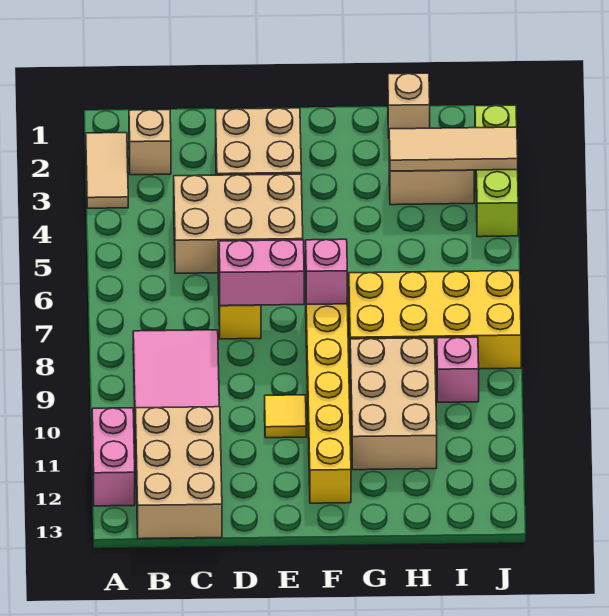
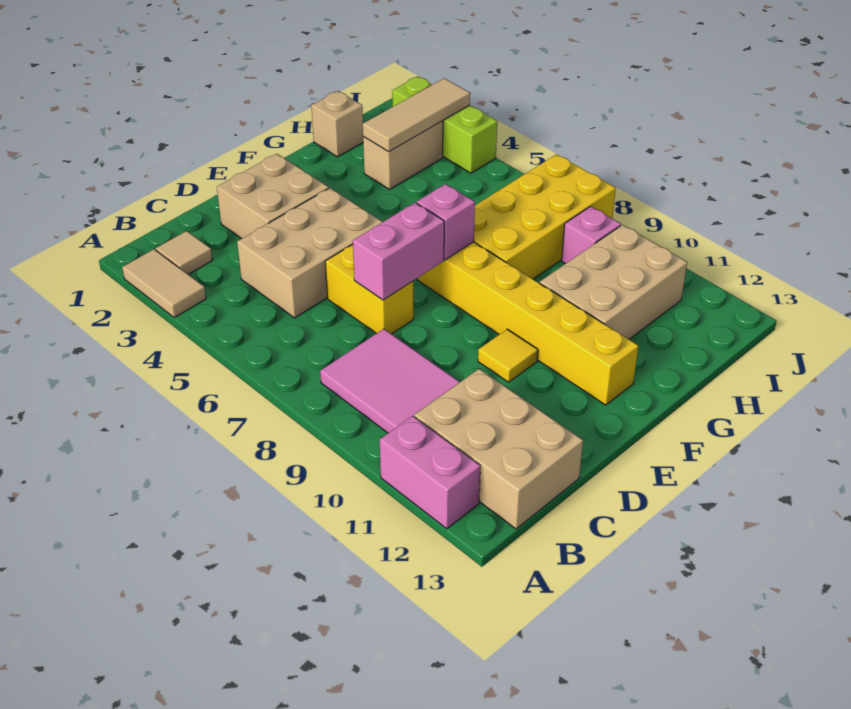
tan brick B2 level 1 -> tan tile B2 level 1
tan brick G9:H11 level 1 -> tan brick G10:I11 level 1

